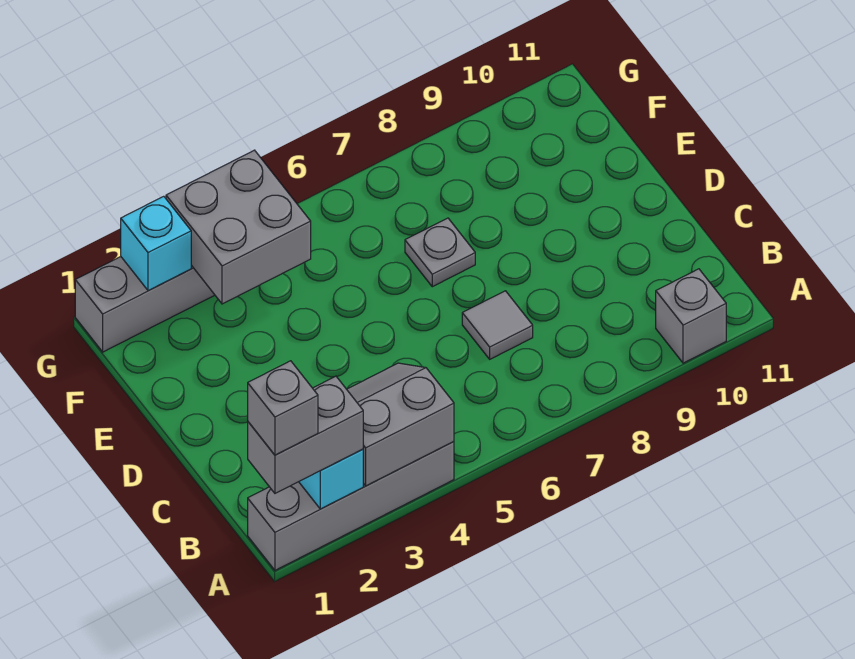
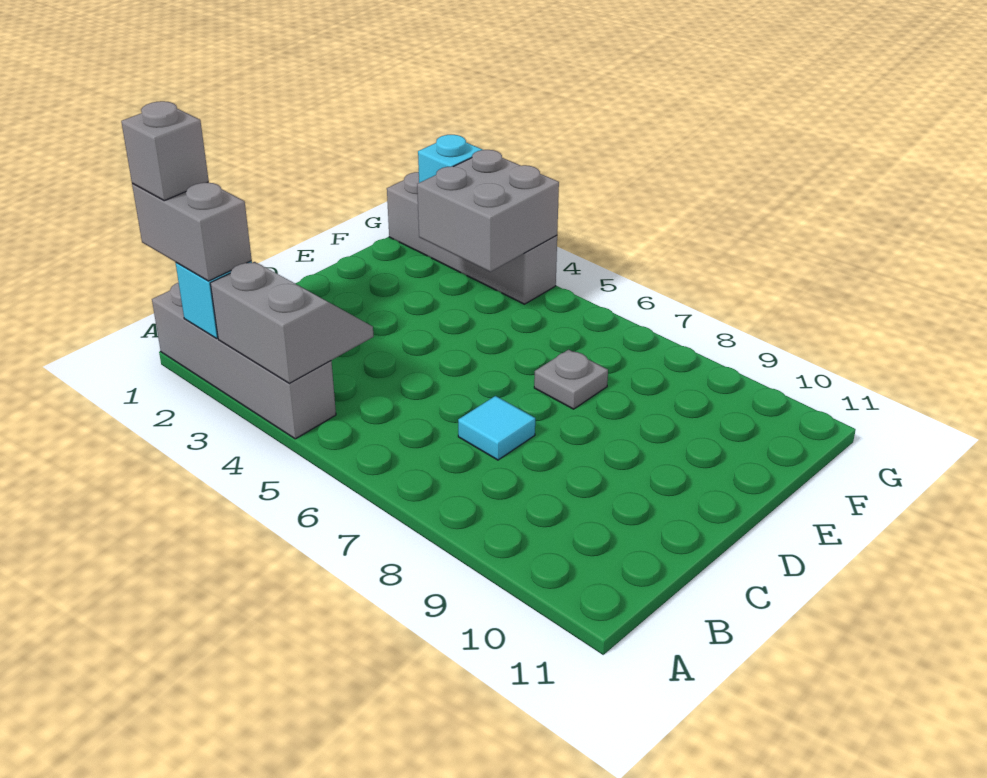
grey brick A10 level 1 -> none
grey tile C7 level 1 -> cyan tile C7 level 1

